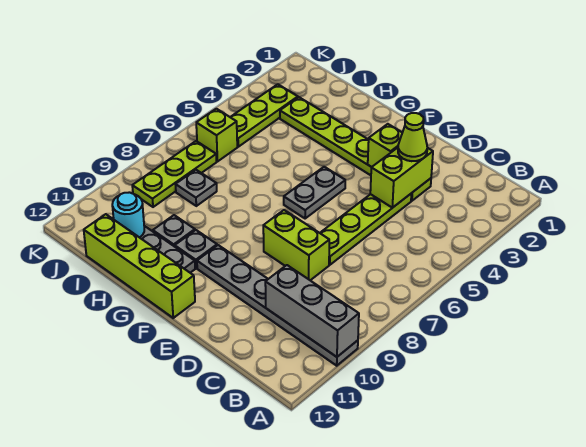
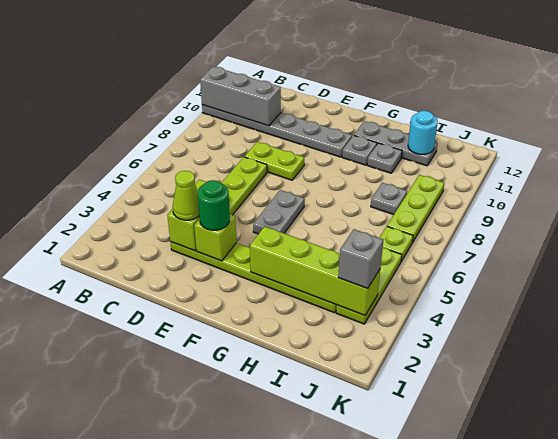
lime brick D8:E8 level 1 -> lime plate D8:E8 level 1
none -> green round brick E3 level 3
lime brick F12:I12 level 1 -> lime brick G3:J3 level 2
none -> grey brick J3 level 3
lime brick J6 level 1 -> lime plate J6 level 1

